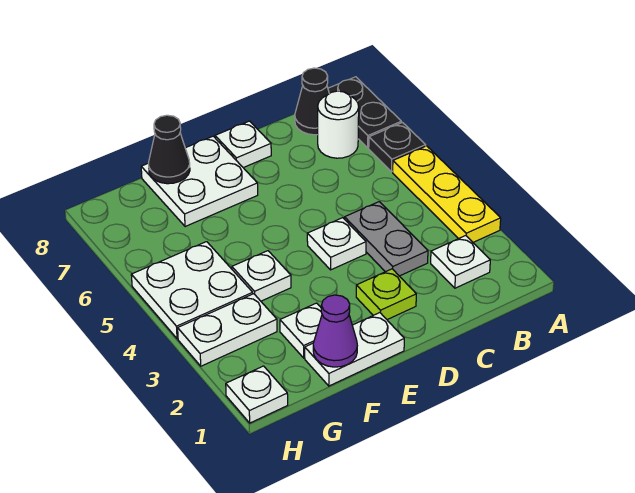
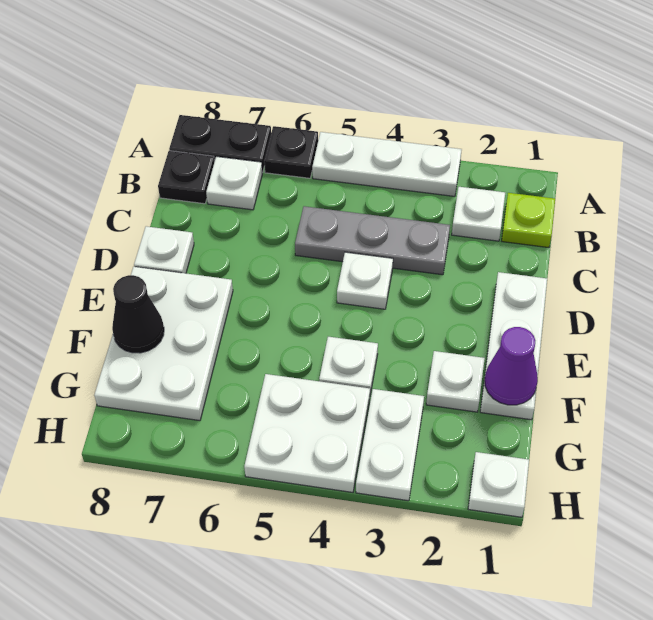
yellow plate A3:A5 level 1 -> white plate A3:A5 level 1
white round brick B7 level 1 -> white plate B7 level 1
black cone B8 level 1 -> black plate B8 level 1
grey plate C3:C4 level 1 -> grey plate C3:C5 level 1
lime plate D2 level 1 -> lime plate B1 level 1
white plate E1:F1 level 1 -> white plate D1:F1 level 1
white plate E7:F8 level 1 -> white plate E7:G8 level 1

